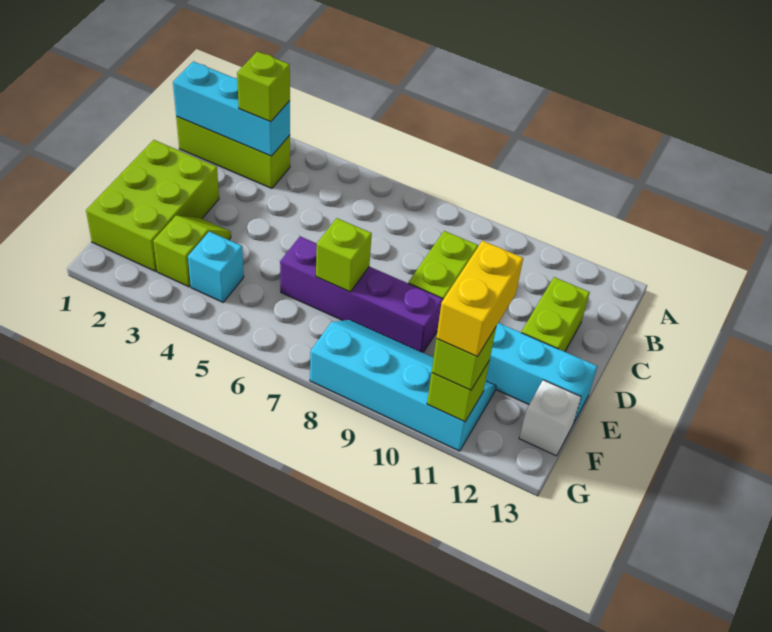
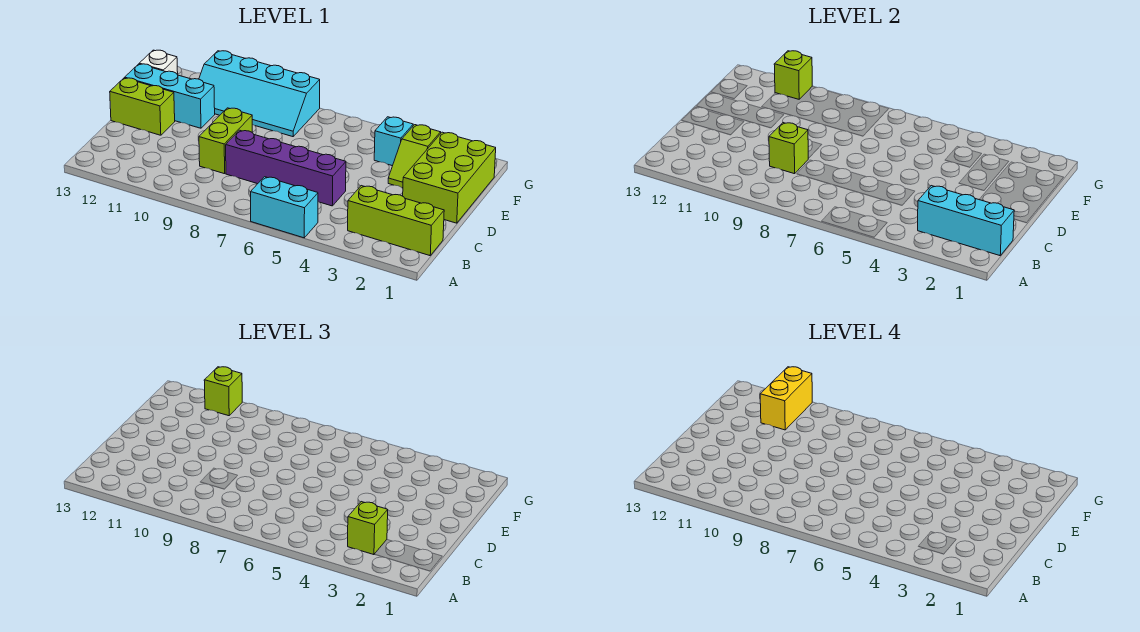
none -> cyan brick A5:A6 level 1
lime brick C12:D12 level 1 -> lime brick D12:D13 level 1
purple brick E6:E9 level 1 -> purple brick C5:C8 level 1
lime brick E7 level 2 -> lime brick C9 level 2

